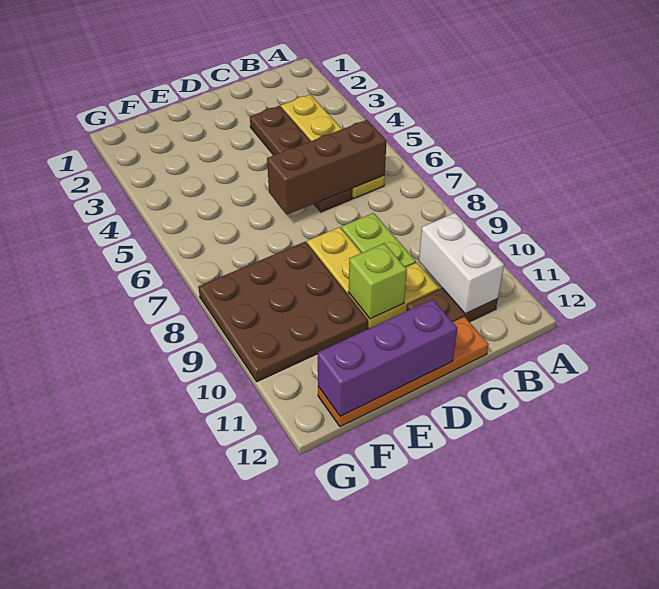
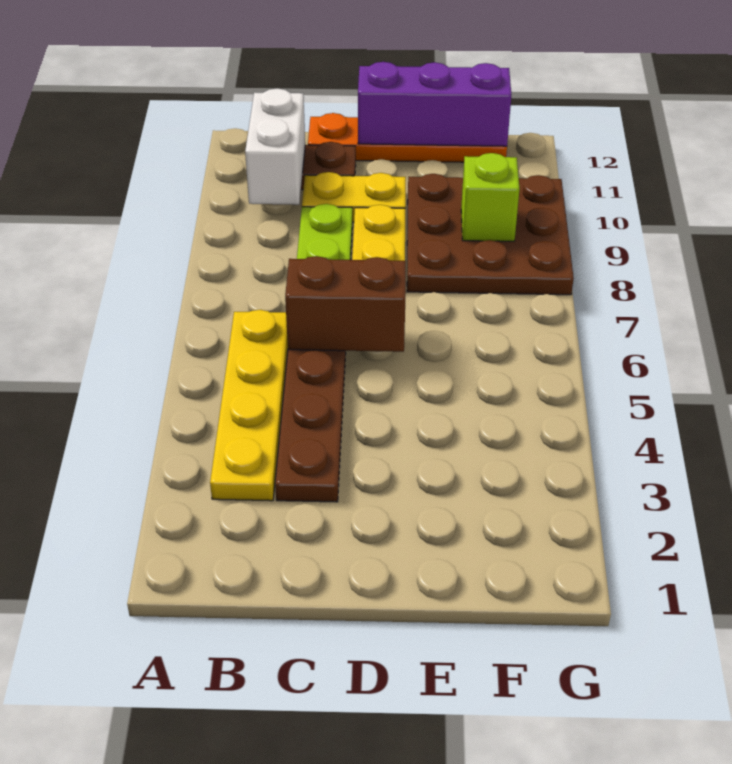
brown brick B6:D6 level 2 -> brown brick C6:D6 level 2
lime brick D10 level 2 -> lime brick F9 level 2

